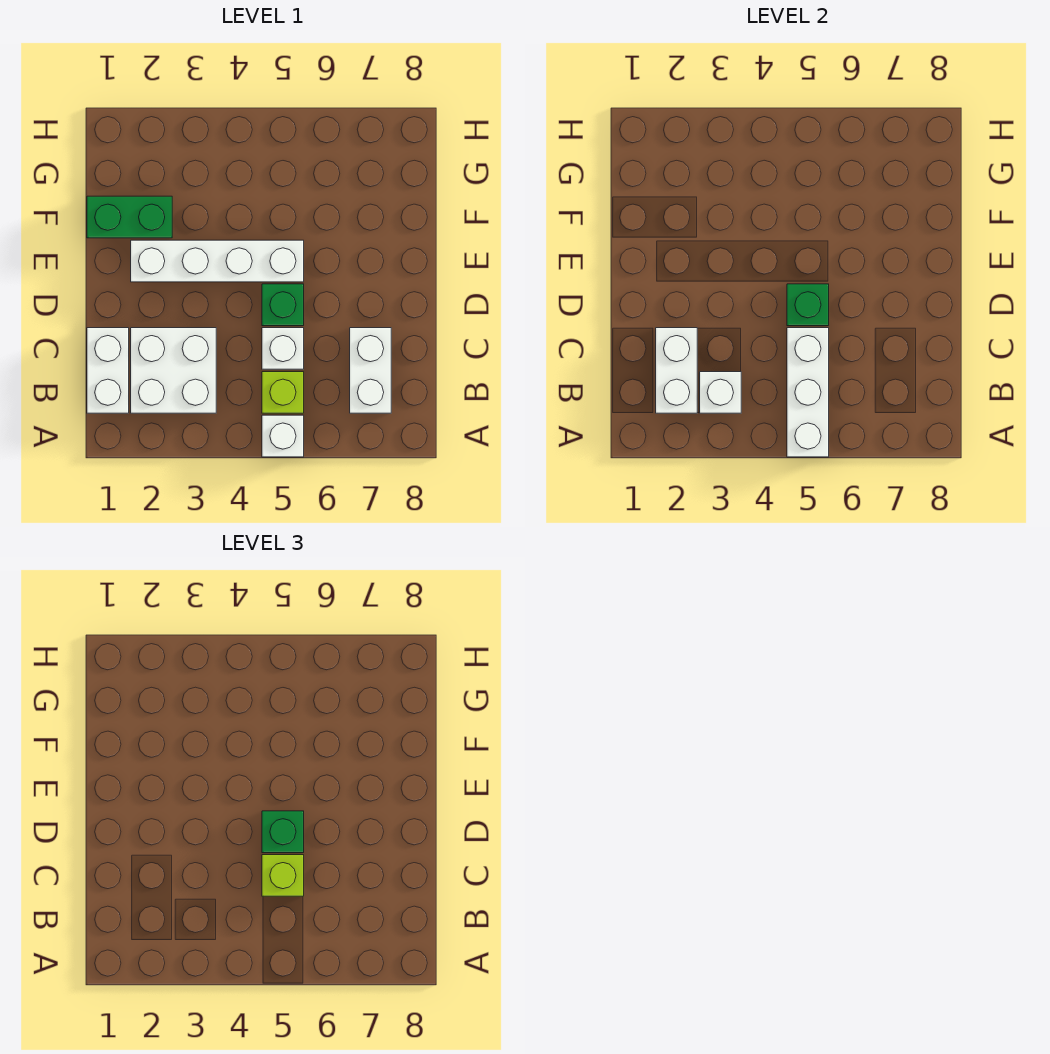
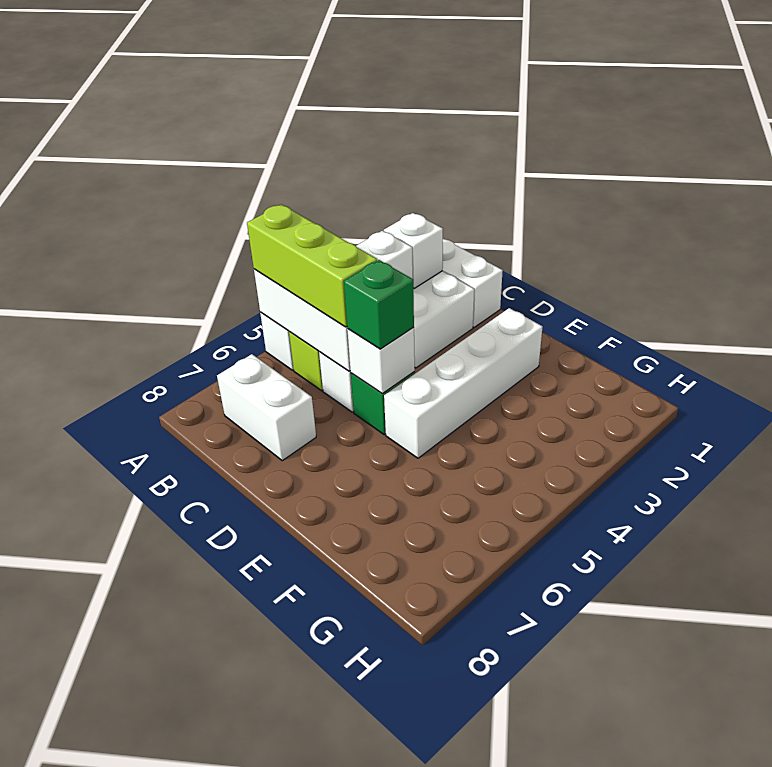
white brick B2:C2 level 2 -> white brick B2 level 2
lime brick C5 level 3 -> lime brick A5:C5 level 3
green brick D5 level 2 -> white brick D5 level 2
green brick F1:F2 level 1 -> none

